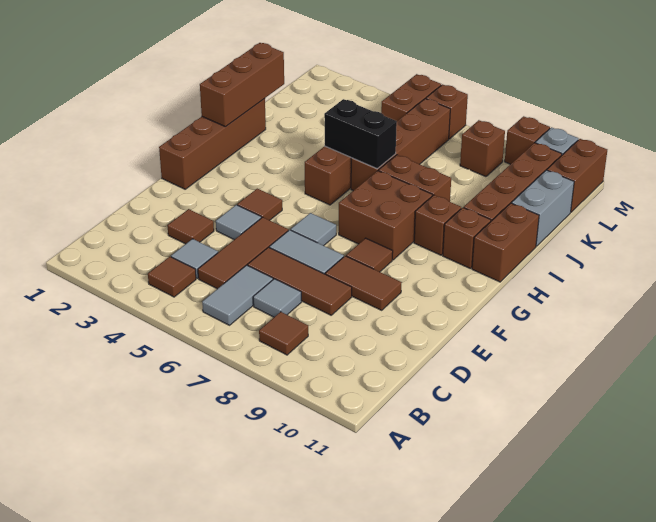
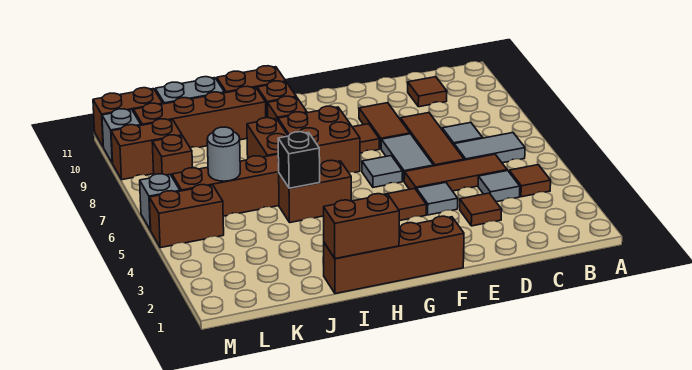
brown tile B8 level 1 -> brown tile C10 level 1
brown brick H1:J1 level 2 -> brown brick H1:I1 level 2
black brick I5:I6 level 2 -> black brick I5 level 2
none -> grey round brick K6 level 2
brown brick M6 level 1 -> grey brick M6 level 1
brown brick M9 level 1 -> brown brick L9:M9 level 1

